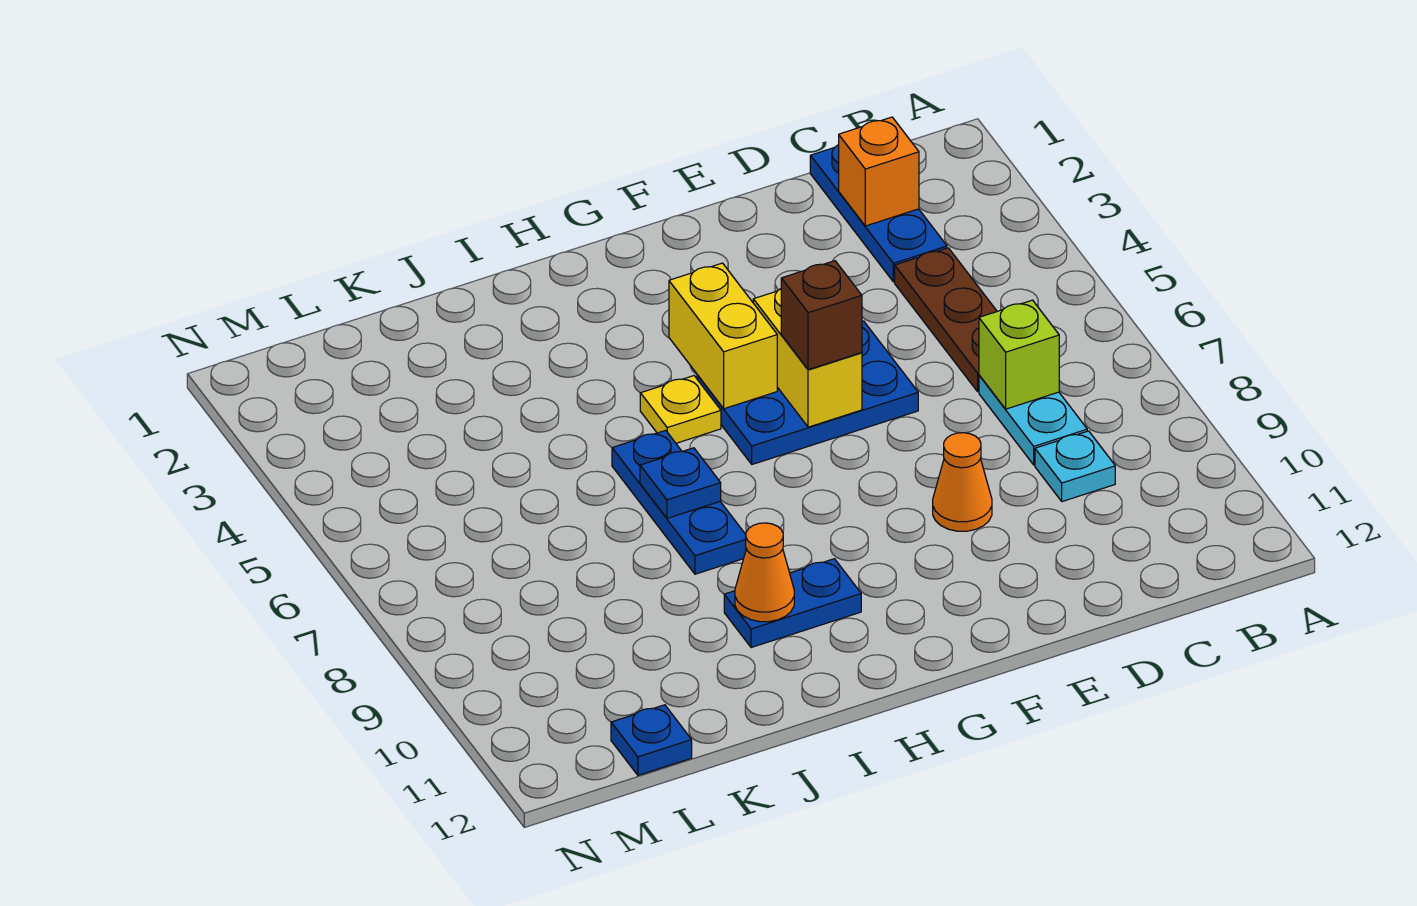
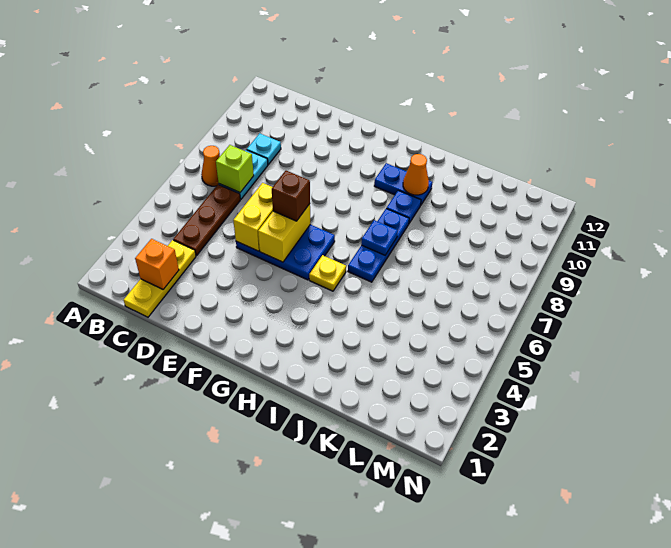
blue plate C1:C3 level 1 -> yellow plate C1:C3 level 1
orange cone E9 level 1 -> orange cone B7 level 1
yellow brick G4:G5 level 2 -> yellow brick E5:E6 level 2
blue plate L12 level 1 -> blue plate I9 level 1

